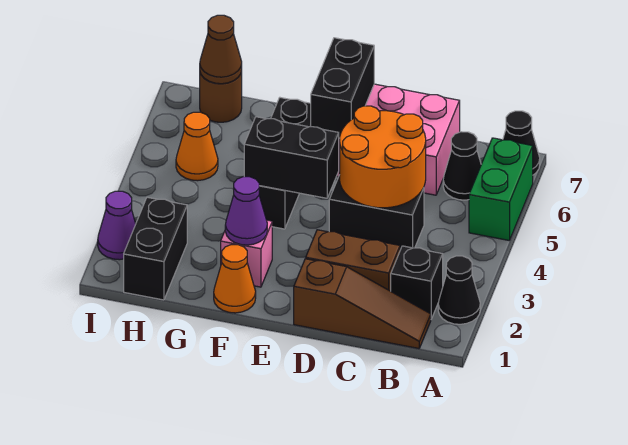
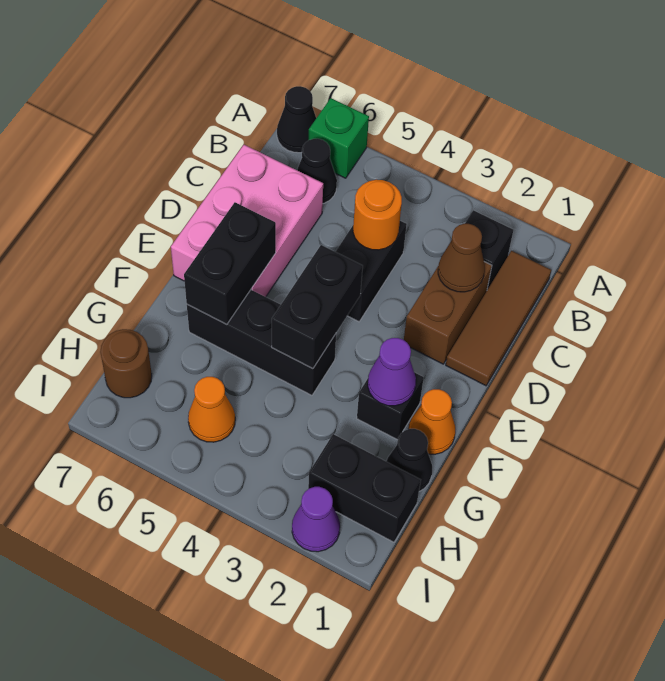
black cone A2 level 1 -> black cone G1 level 1
green brick A5:A6 level 1 -> green brick A6 level 1
brown slope B1:D1 level 1 top D -> brown tile B1:D1 level 1
orange round brick C4:D5 level 2 -> orange round brick C4 level 2
black brick E6:E7 level 2 -> black brick E6:F6 level 2
pink brick F2 level 1 -> black brick F2 level 1
brown cone H7 level 2 -> brown cone C2 level 2

